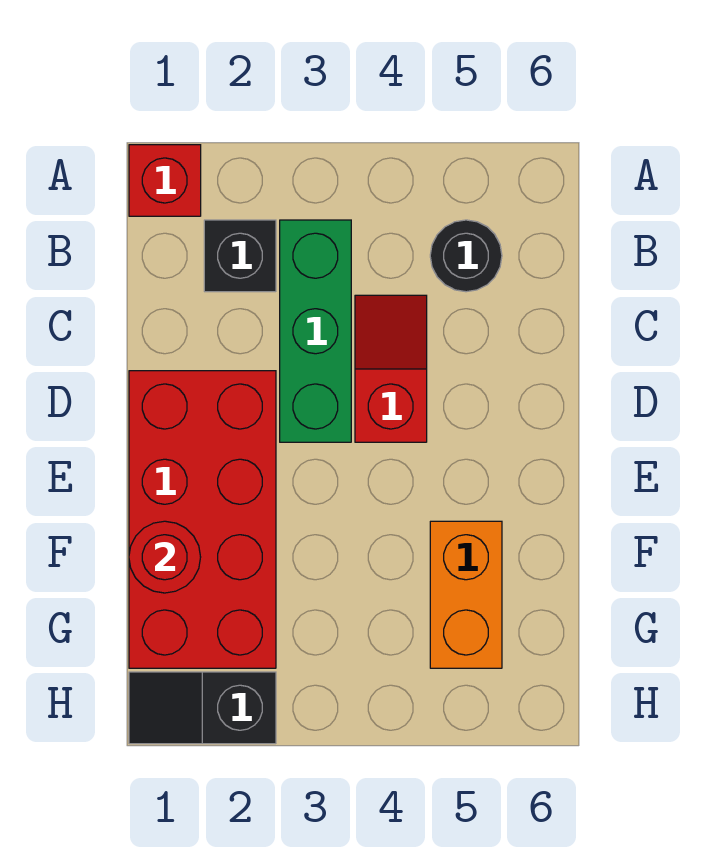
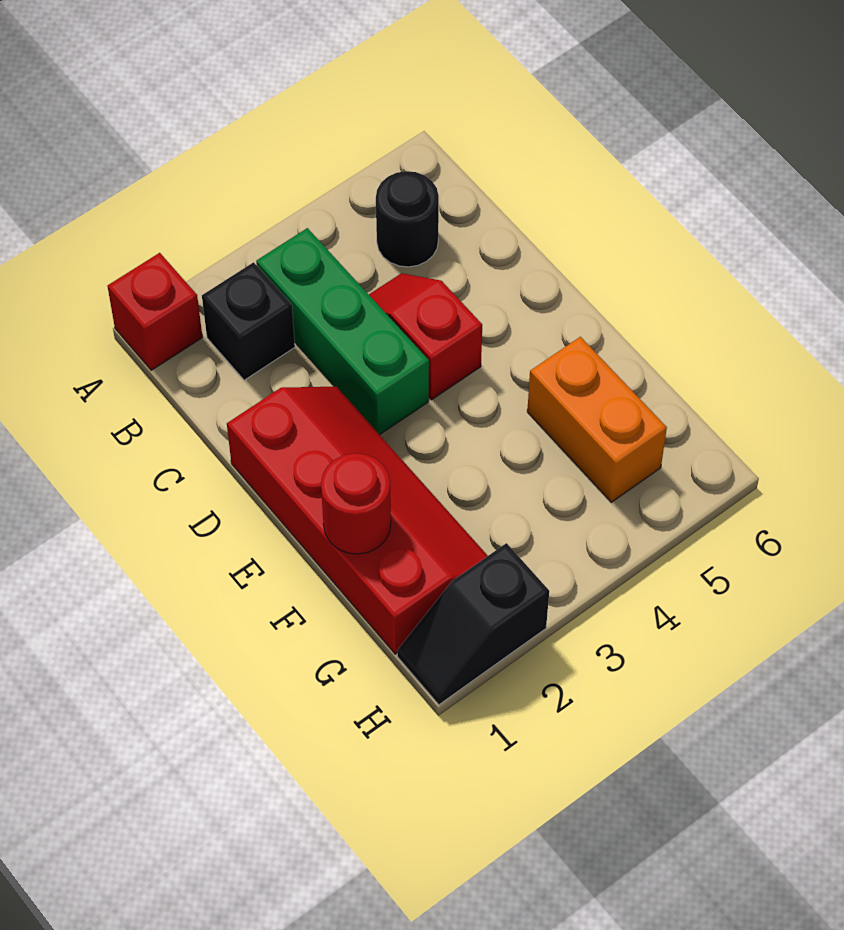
red brick D1:G2 level 1 -> red slope D1:G2 level 1 top 1

